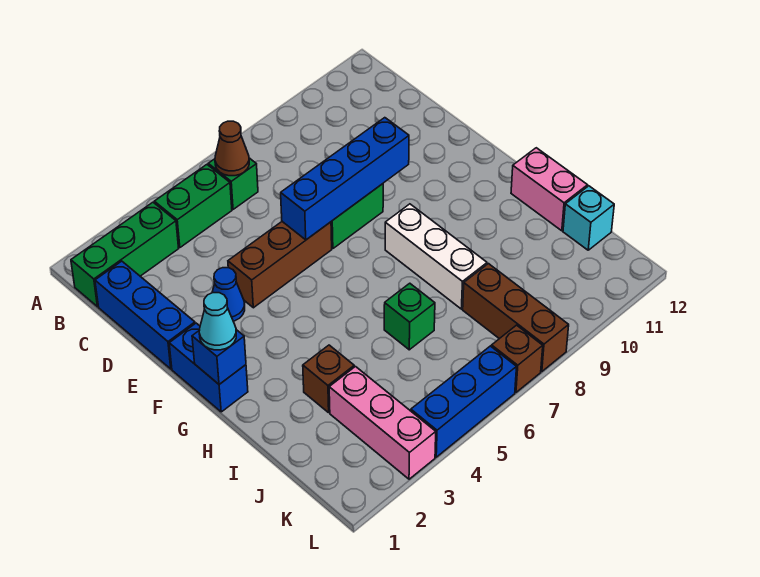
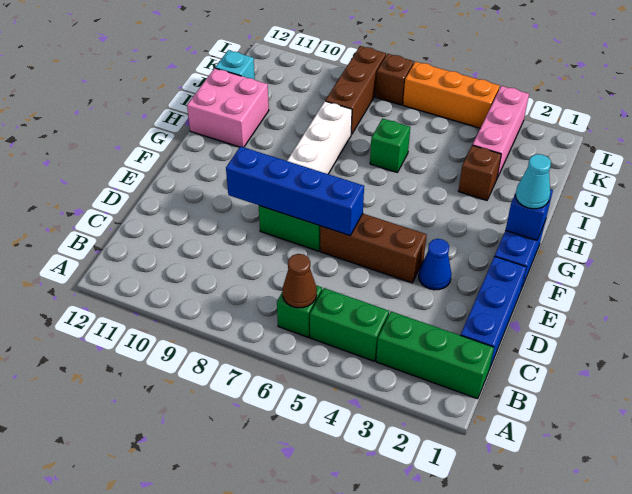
pink brick H12:I12 level 1 -> pink brick H11:I12 level 1
blue brick L4:L6 level 1 -> orange brick L4:L6 level 1

